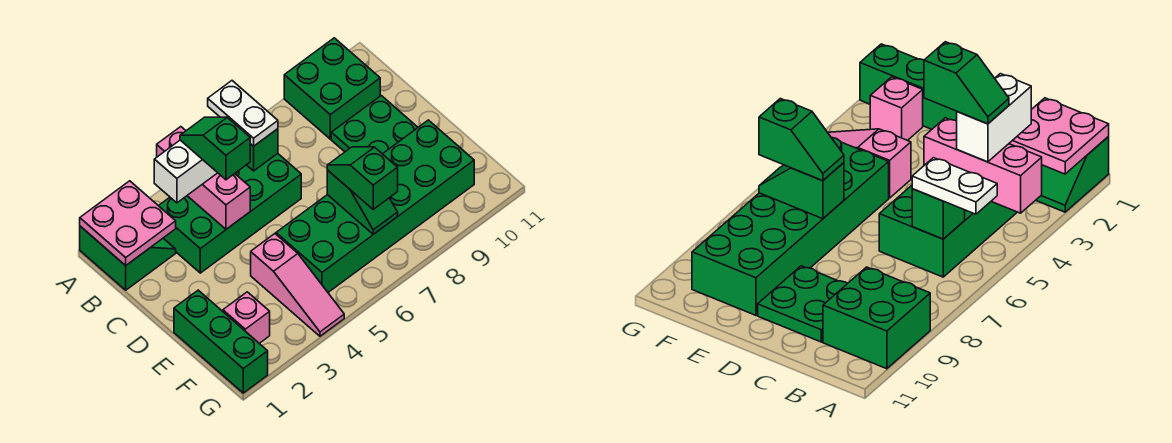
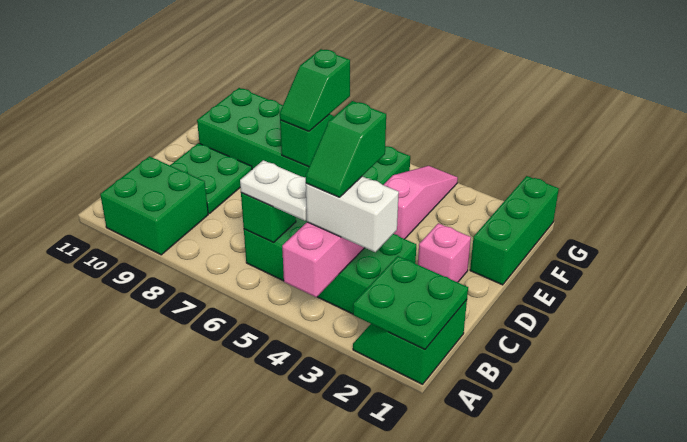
pink plate A1:B2 level 2 -> green plate A1:B2 level 2
white plate A6:B6 level 3 -> white plate B5:B6 level 3
pink brick F2 level 1 -> pink brick D2 level 1

